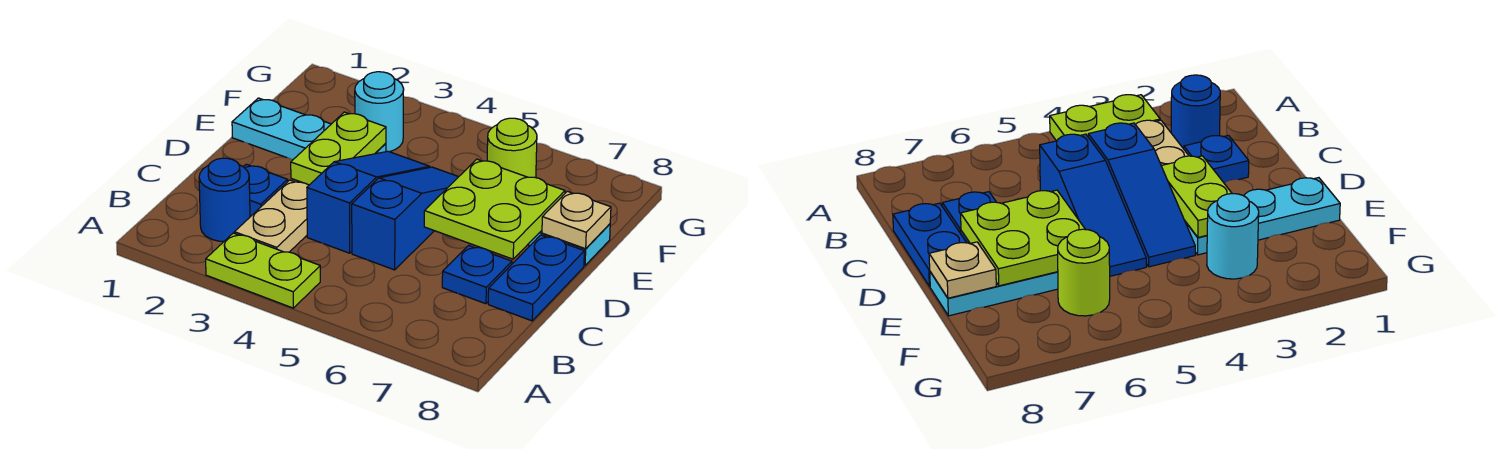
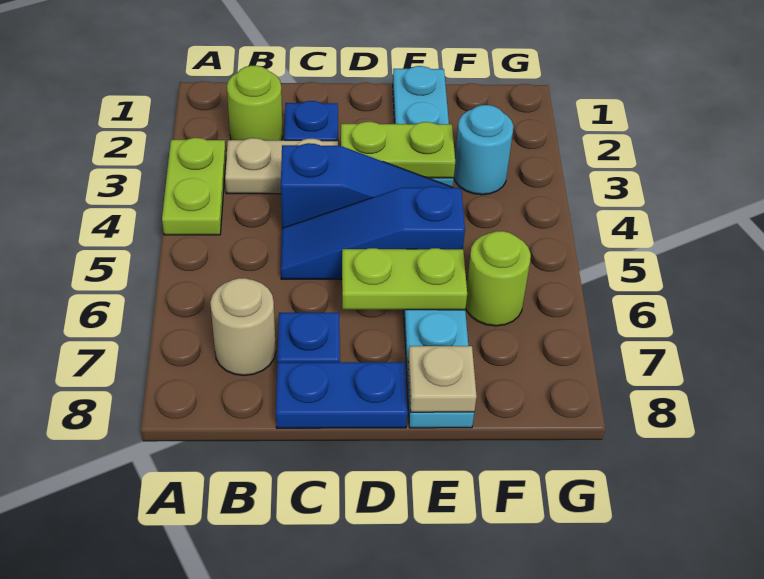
blue round brick B2 level 1 -> lime round brick B2 level 1
none -> tan round brick B7 level 1
blue slope C5:E5 level 1 top C -> blue slope C5:E5 level 1 top E
lime plate D6:E7 level 2 -> lime plate D6:E6 level 2

